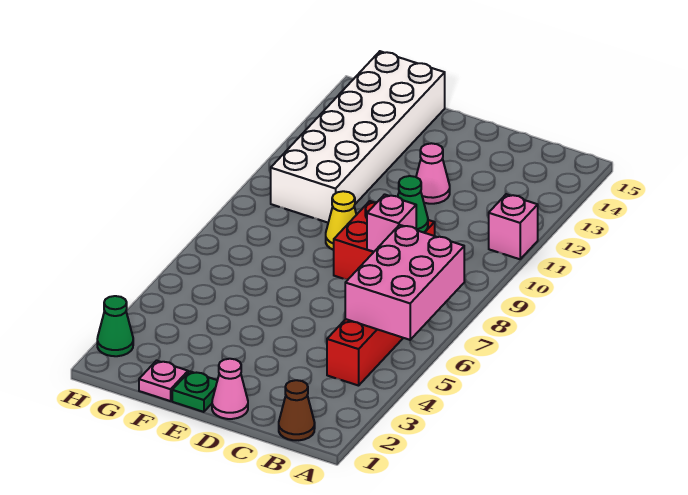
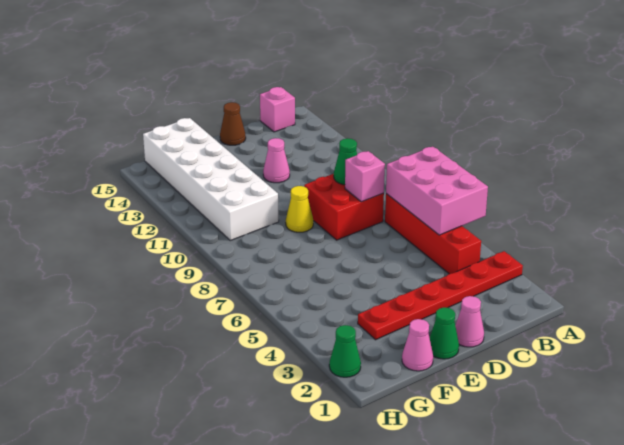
none -> red plate A3:F3 level 1
pink brick A11 level 1 -> pink brick B15 level 1
brown cone B1 level 1 -> brown cone D15 level 1
green plate E1 level 1 -> green cone E1 level 1
pink plate F1 level 1 -> pink cone F1 level 1

